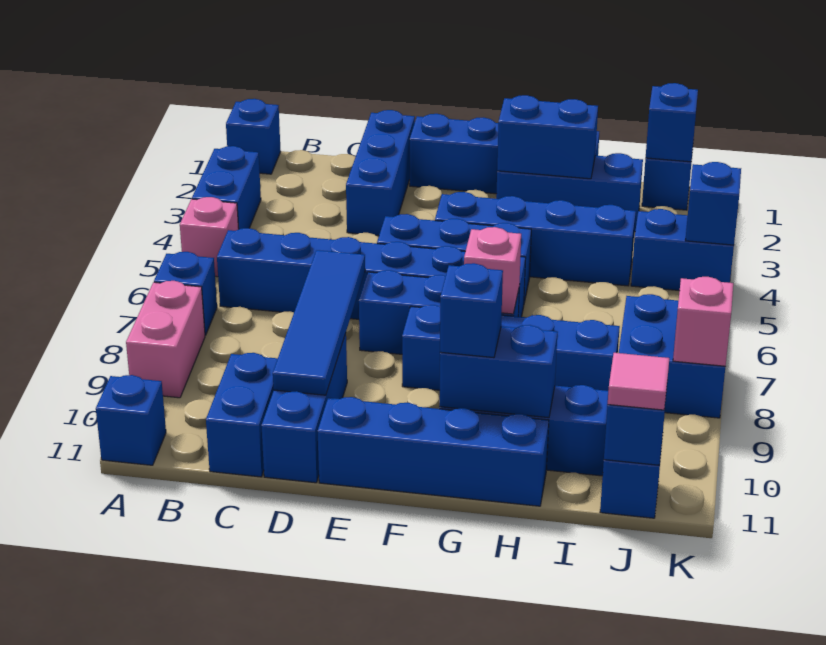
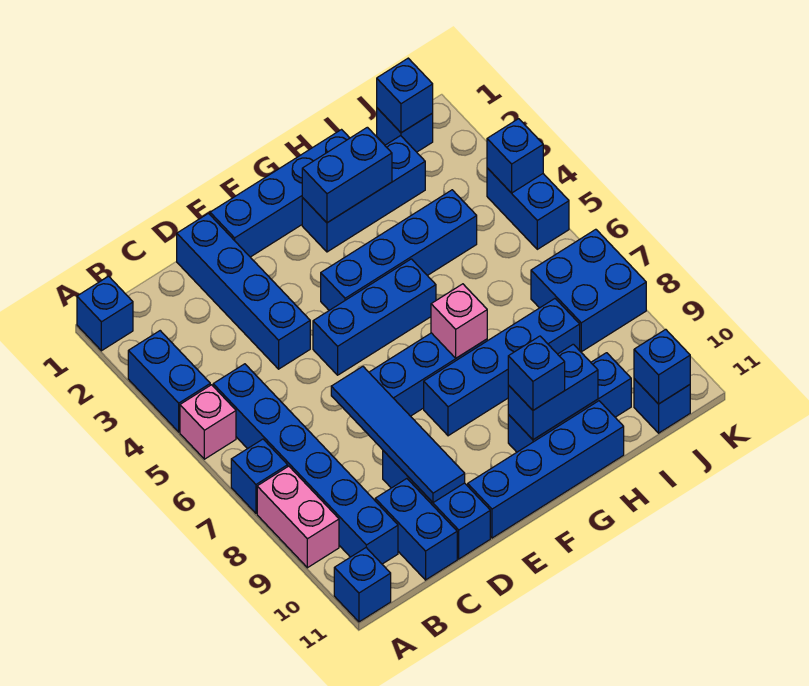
blue brick B6:G6 level 1 -> blue brick B5:B10 level 1
blue brick D1:D3 level 1 -> blue brick D1:D4 level 1
blue brick J4:K4 level 1 -> blue brick K4:K5 level 1
pink tile J11 level 3 -> none
pink brick K8 level 2 -> none

